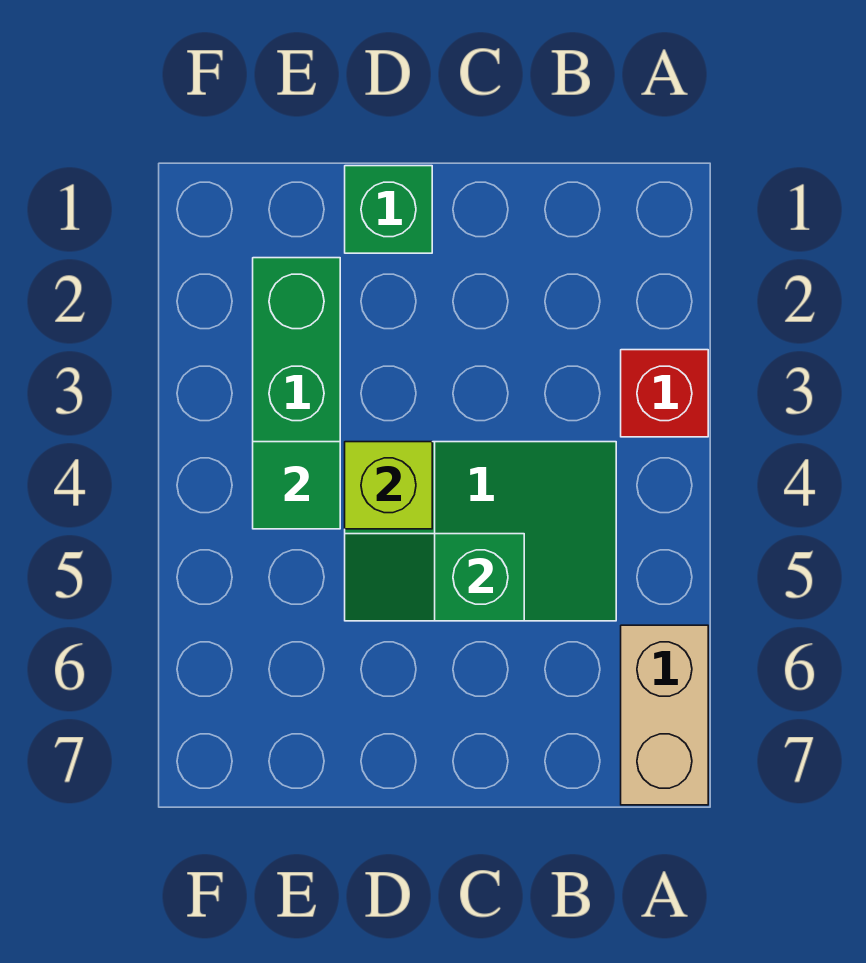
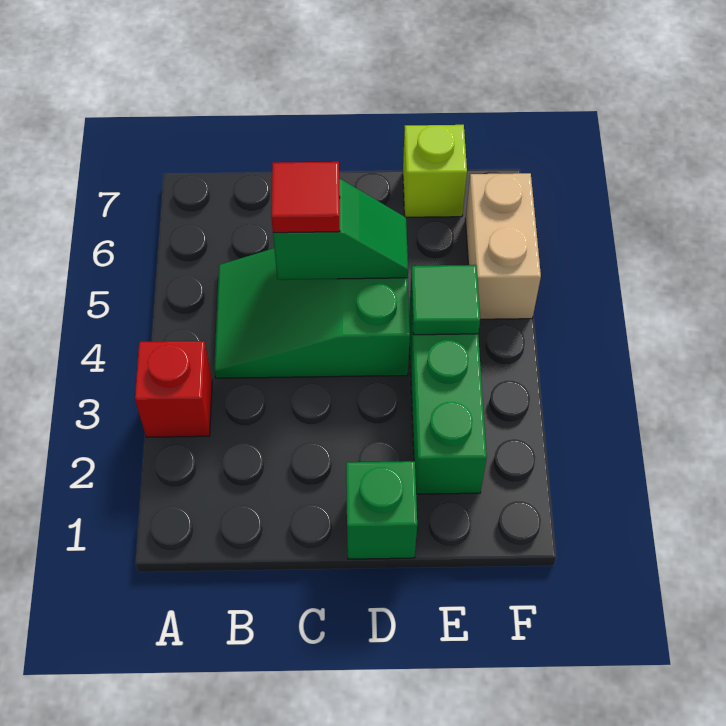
tan brick A6:A7 level 1 -> tan brick F5:F6 level 1
none -> red tile C5 level 3
lime brick D4 level 2 -> lime brick E7 level 1

